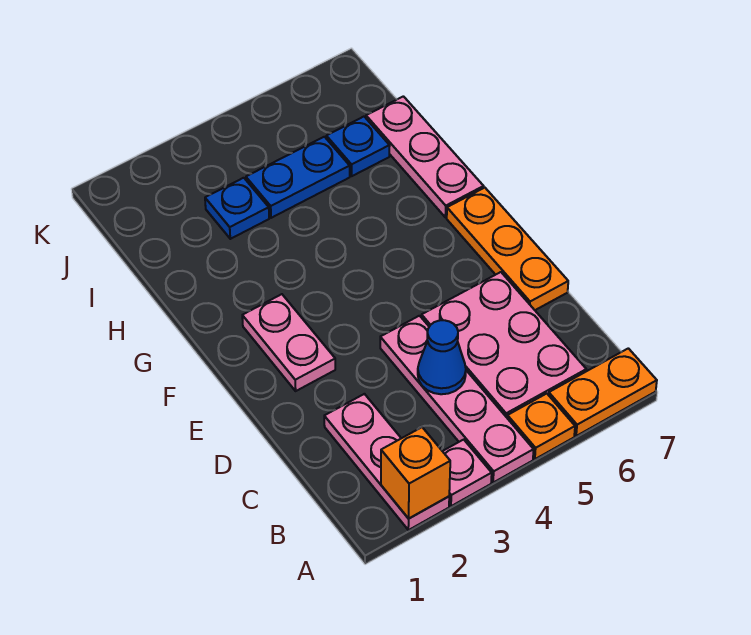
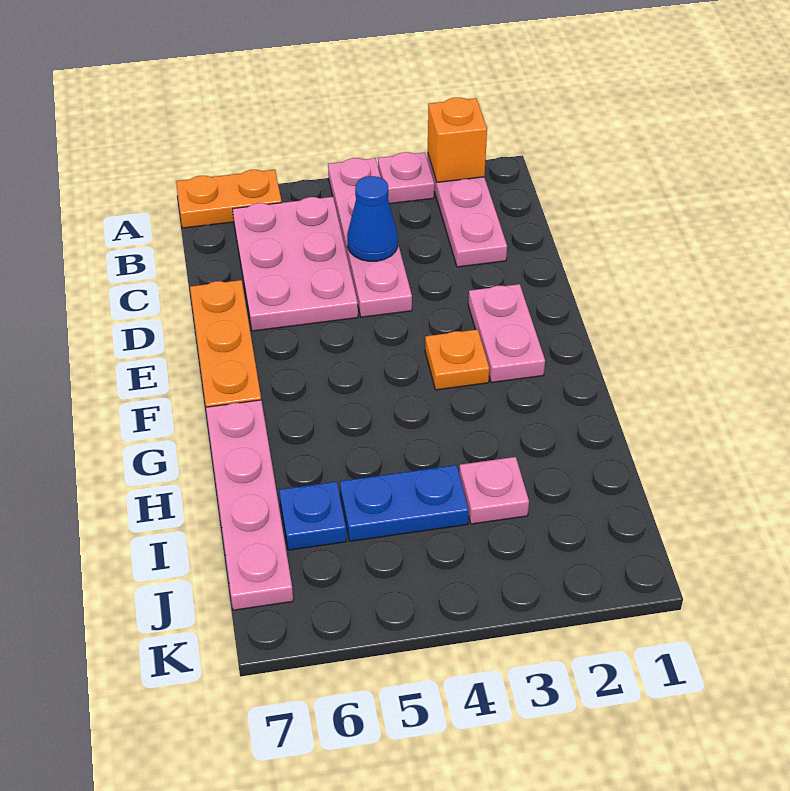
orange plate A5 level 1 -> orange plate F3 level 1
pink plate G7:I7 level 1 -> pink plate G7:J7 level 1
blue plate I3 level 1 -> pink plate I3 level 1

